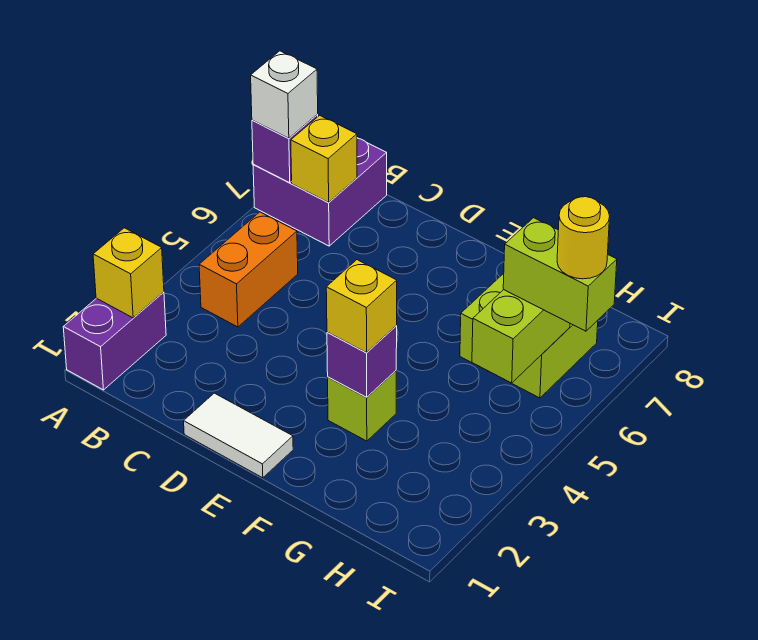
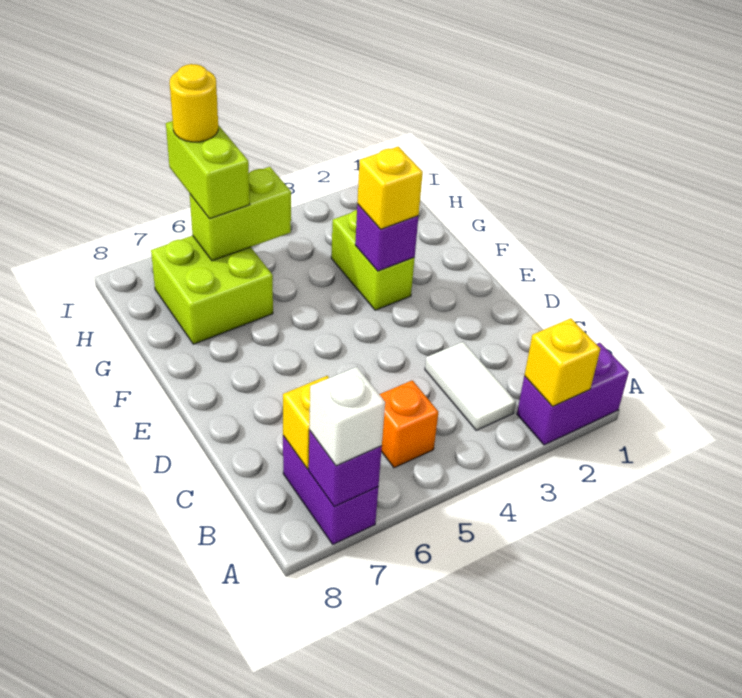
purple brick A7:B8 level 1 -> purple brick A7:B7 level 1
orange brick B4:B5 level 1 -> orange brick B5 level 1
white tile D1:E1 level 1 -> white tile B3:C3 level 1
lime brick F3 level 1 -> lime brick F3:G3 level 1

